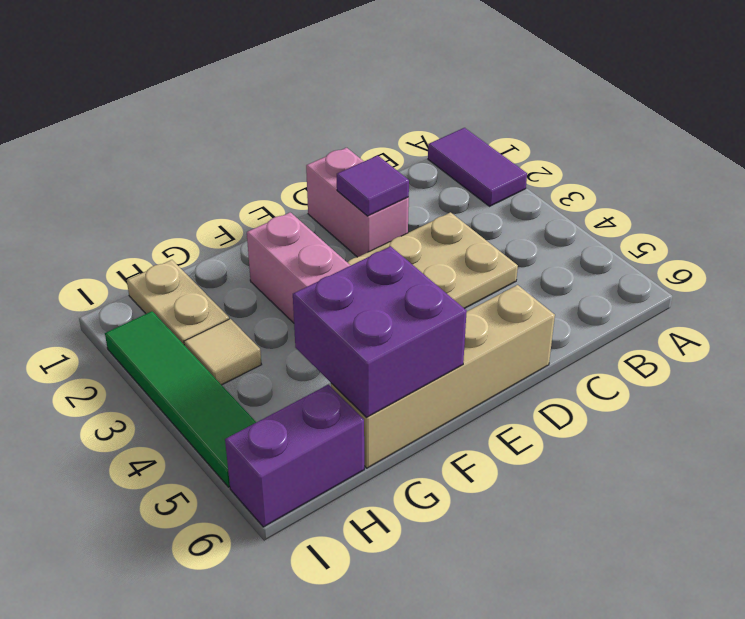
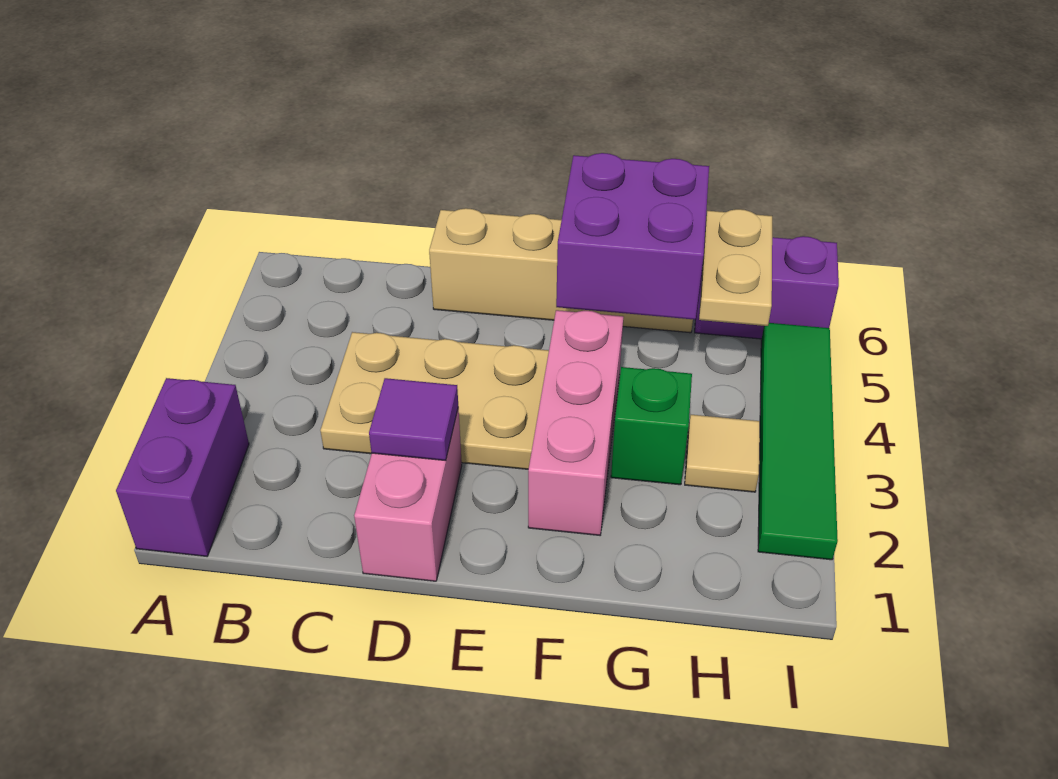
purple tile A1:A2 level 1 -> purple brick A1:A2 level 1
none -> green brick G3 level 1
tan plate H1:H2 level 1 -> tan plate H5:H6 level 2

